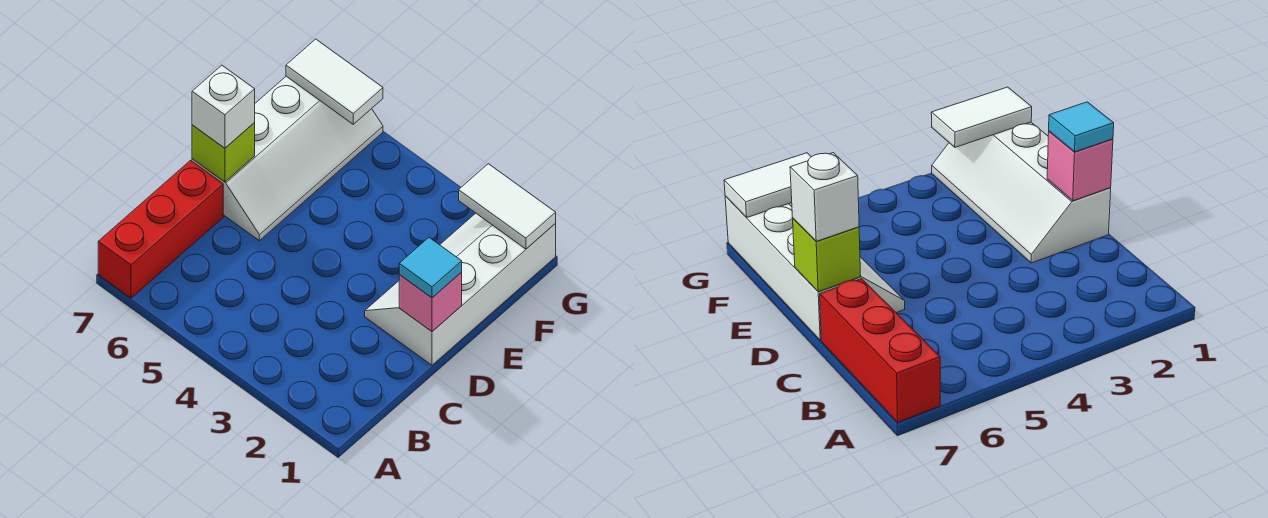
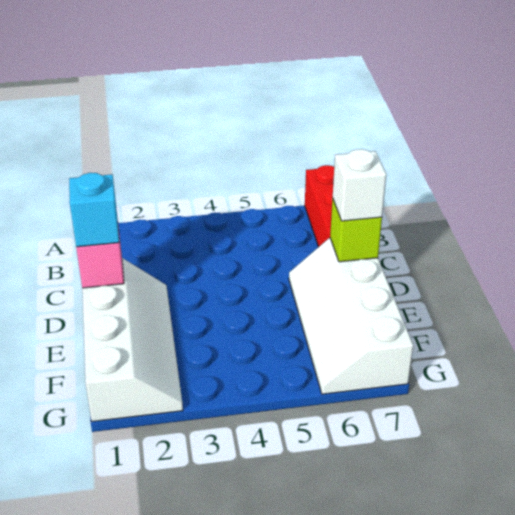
cyan tile D1 level 3 -> cyan brick D1 level 3
white tile G1:G2 level 2 -> none
white tile G6:G7 level 2 -> none

